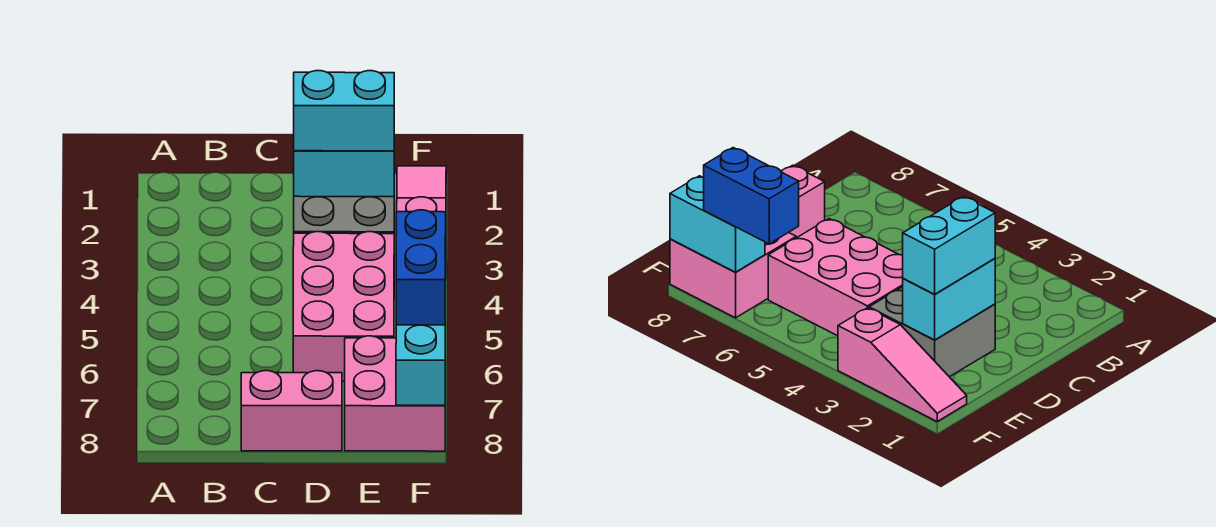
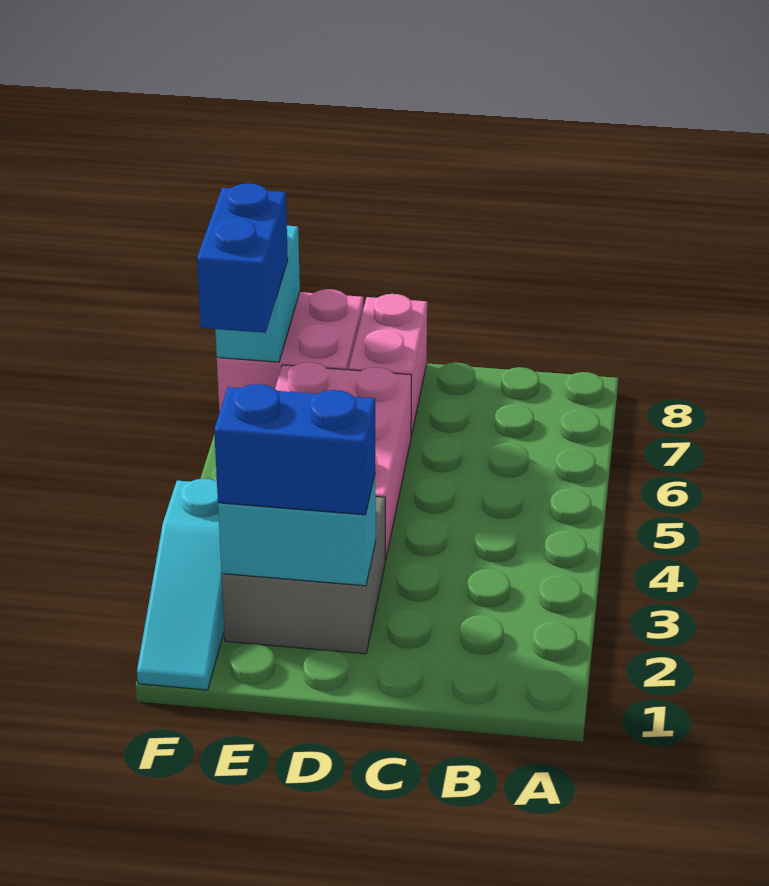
pink brick C8:D8 level 1 -> pink brick D7:D8 level 1
cyan brick D2:E2 level 3 -> blue brick D2:E2 level 3
pink slope F1:F3 level 1 top 3 -> cyan slope F1:F3 level 1 top 3

